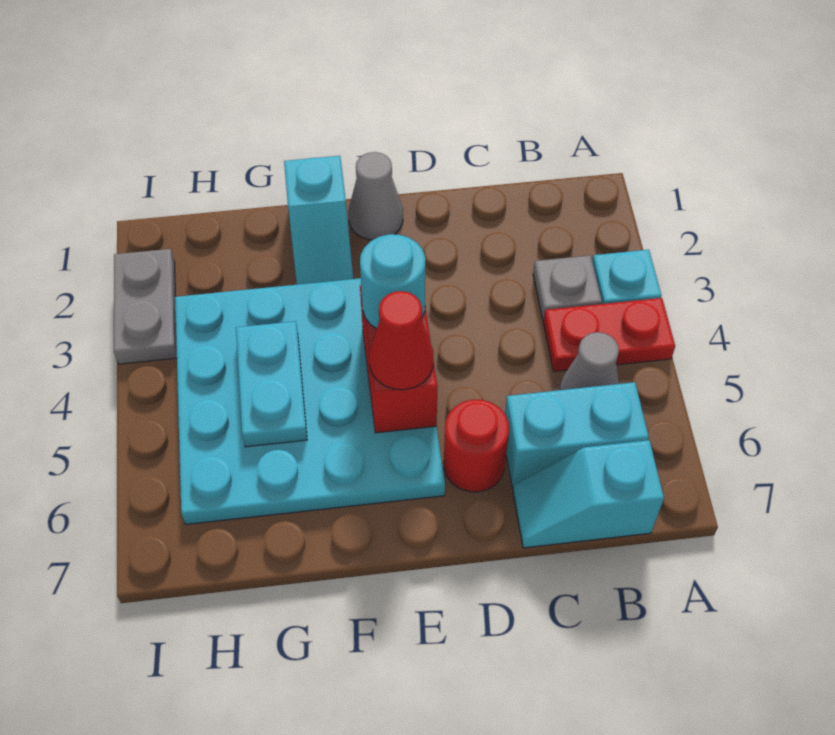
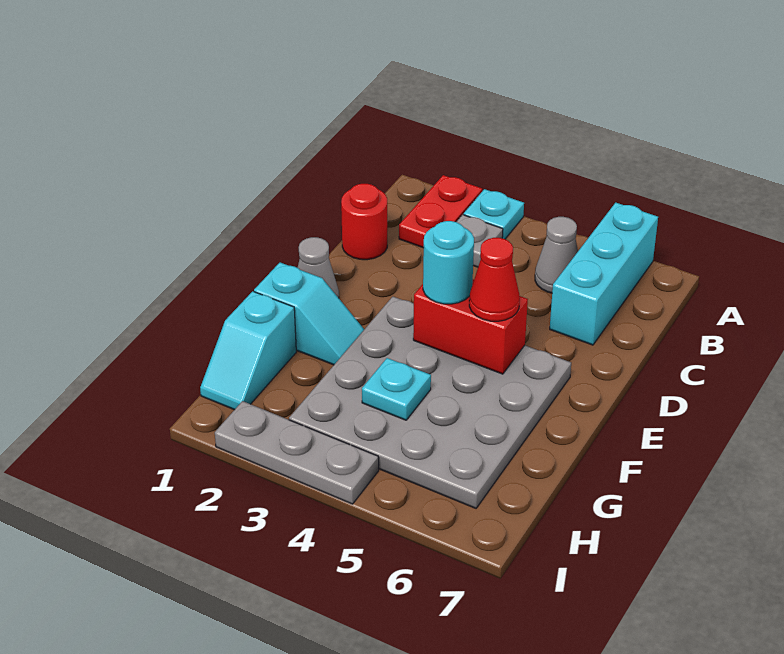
red plate A4:B4 level 1 -> red plate A2:B2 level 1
cyan brick B6:C6 level 1 -> cyan brick A6:C6 level 1
cyan slope B7:C7 level 1 top B -> cyan slope G1:H1 level 1 top G
red round brick D6 level 1 -> red round brick C1 level 1
cyan plate E3:H6 level 1 -> grey plate E3:H6 level 1
cyan plate G4:G5 level 2 -> cyan plate G4 level 2
grey plate I2:I3 level 1 -> grey plate I2:I4 level 1

